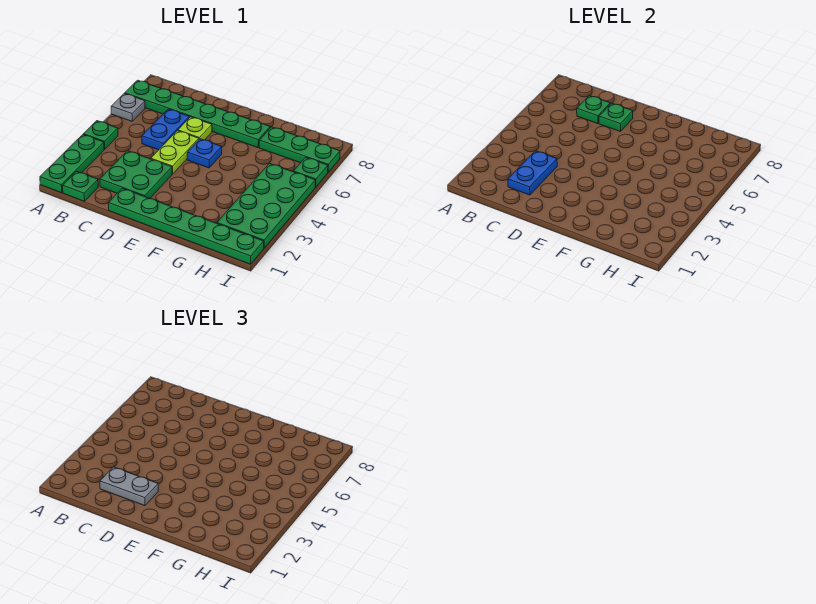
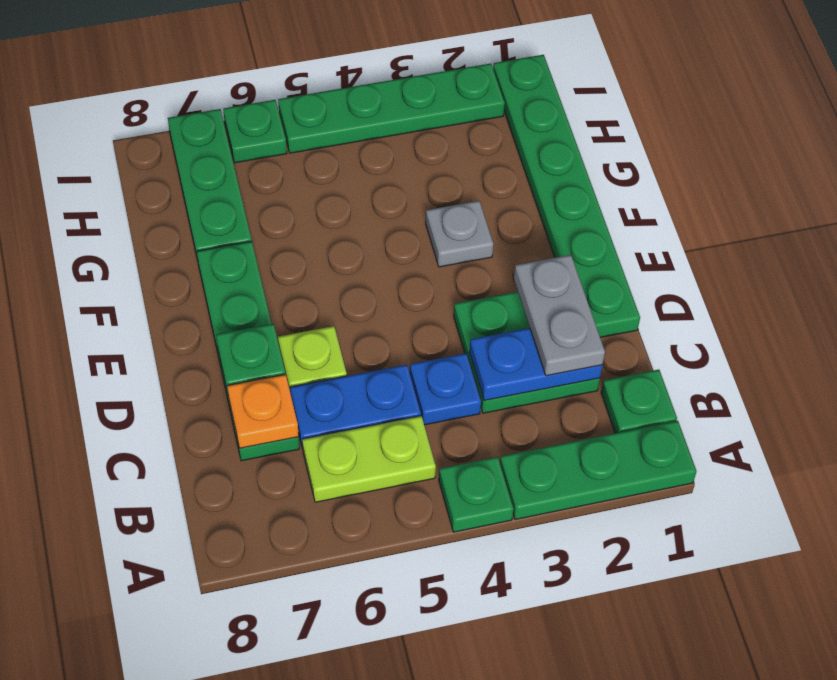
grey plate A6 level 1 -> grey plate F3 level 1
green plate A7:F7 level 1 -> green plate C7:F7 level 1
green plate C7 level 2 -> orange plate C7 level 2
lime plate D4:D5 level 1 -> lime plate B5:B6 level 1
blue plate E5 level 1 -> blue plate C4 level 1
green plate H2:I5 level 1 -> green plate I2:I5 level 1

